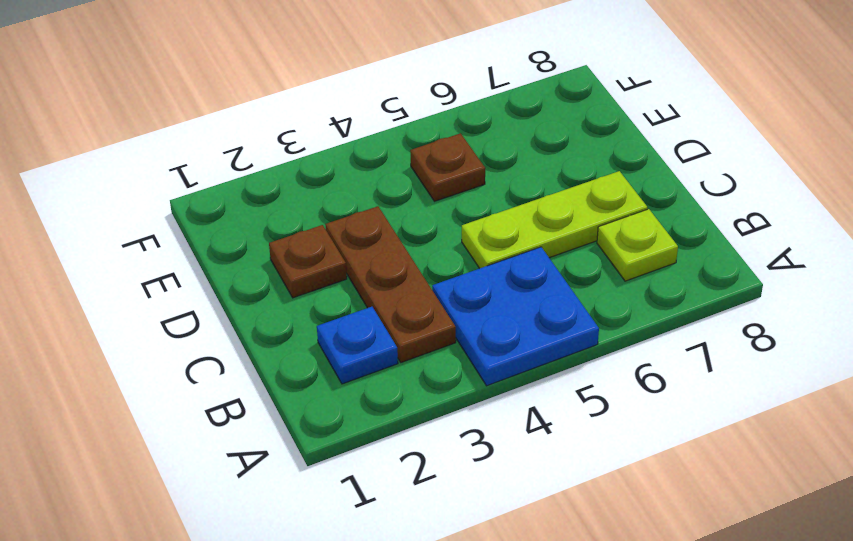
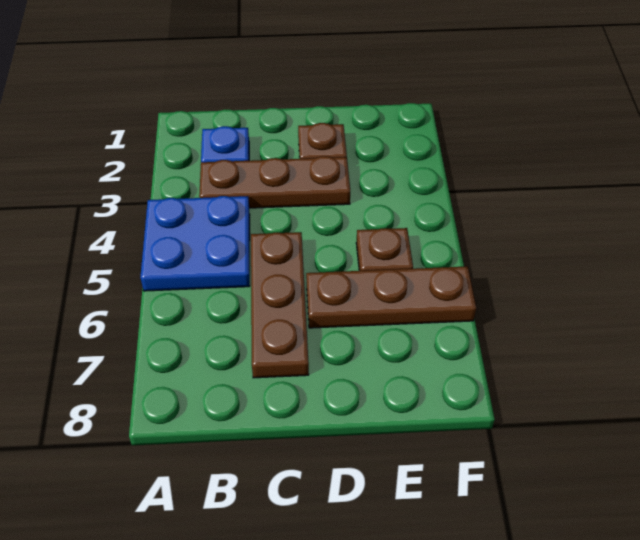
lime plate B7 level 1 -> none
lime plate C5:C7 level 1 -> brown plate C5:C7 level 1
none -> brown plate D6:F6 level 1

